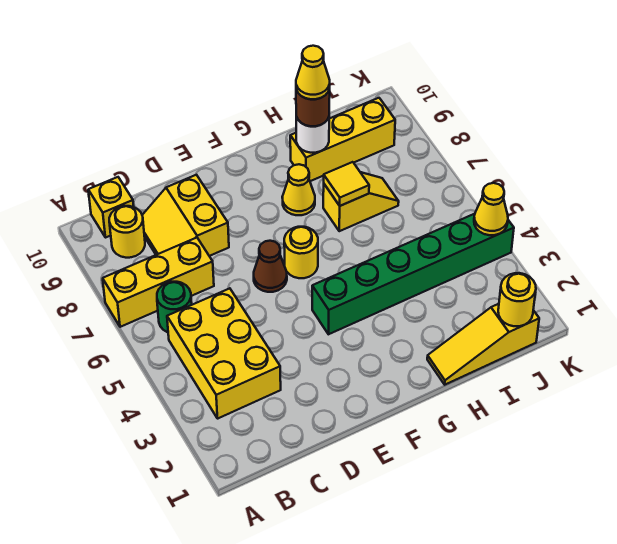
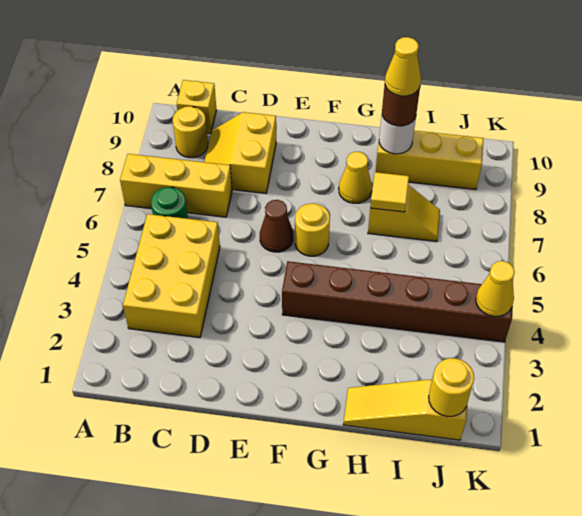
green brick F4:K4 level 1 -> brown brick F4:K4 level 1

